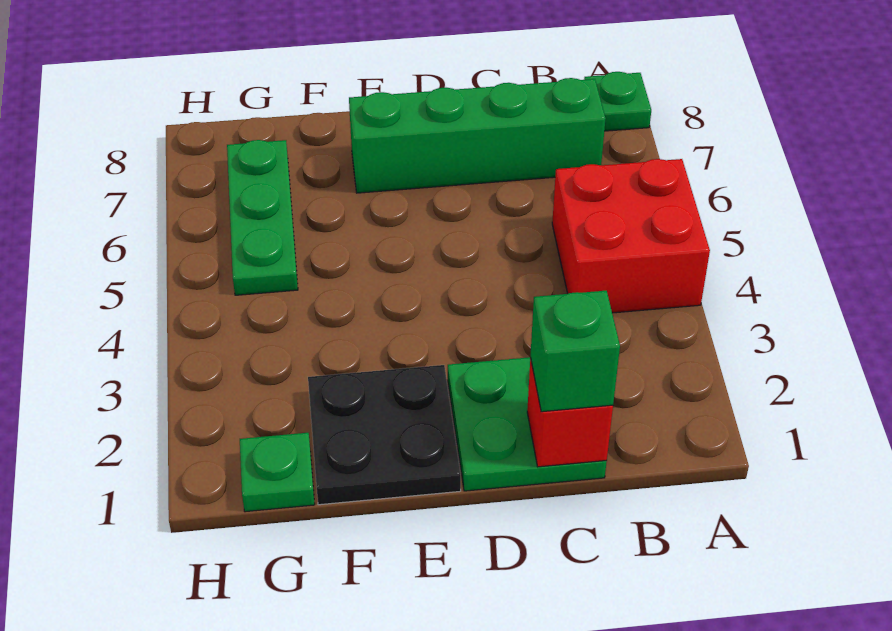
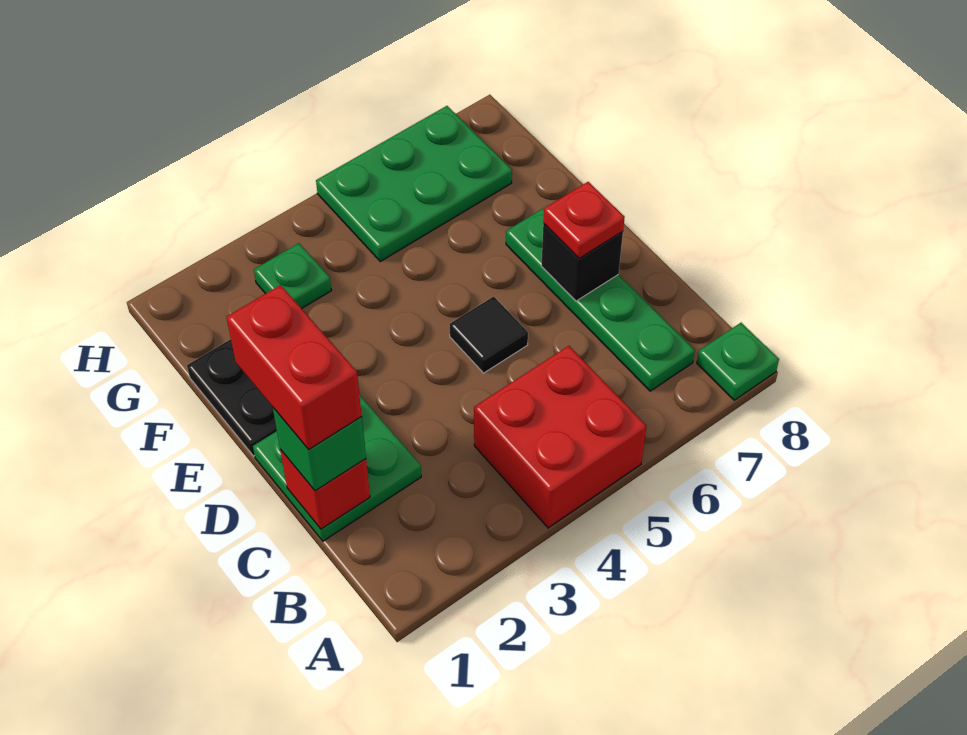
green brick B7:E7 level 1 -> green plate B7:E7 level 1
none -> red brick C1:D1 level 4
none -> black tile D5 level 1
none -> black brick D7 level 2
none -> red plate D7 level 3
green plate G1 level 1 -> green plate G3 level 1
green plate G5:G7 level 1 -> green plate G5:H7 level 1

